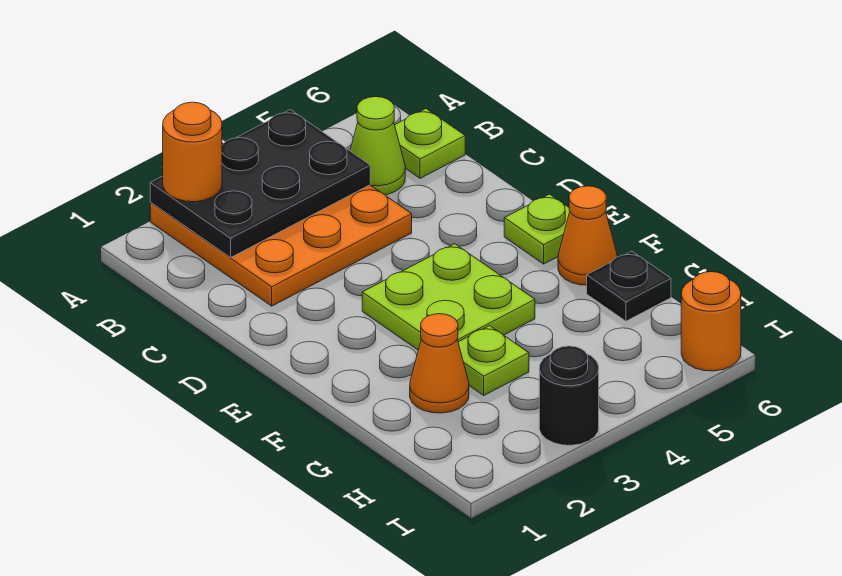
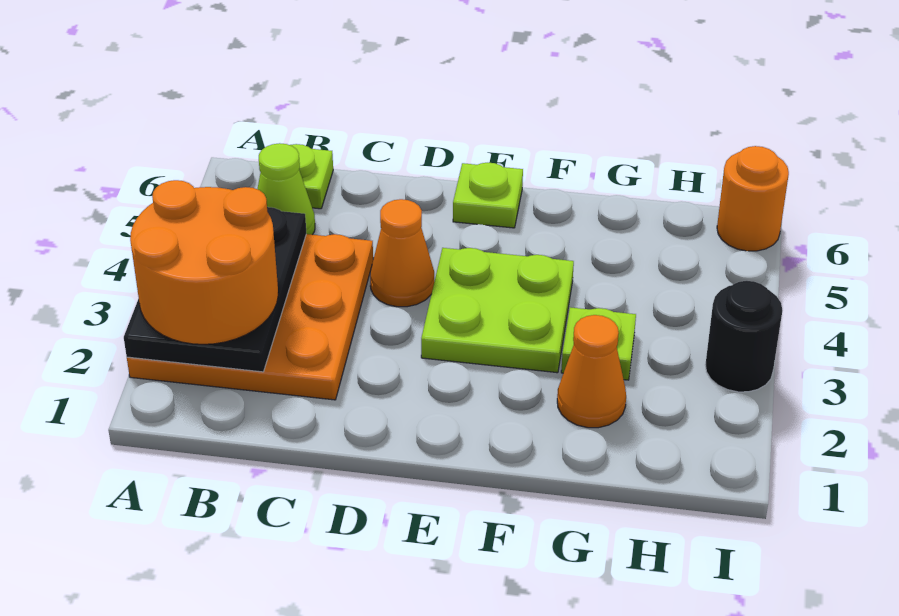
orange round brick A2 level 3 -> orange round brick A2:B3 level 3
orange cone F6 level 1 -> orange cone D4 level 1
black plate G6 level 1 -> none

